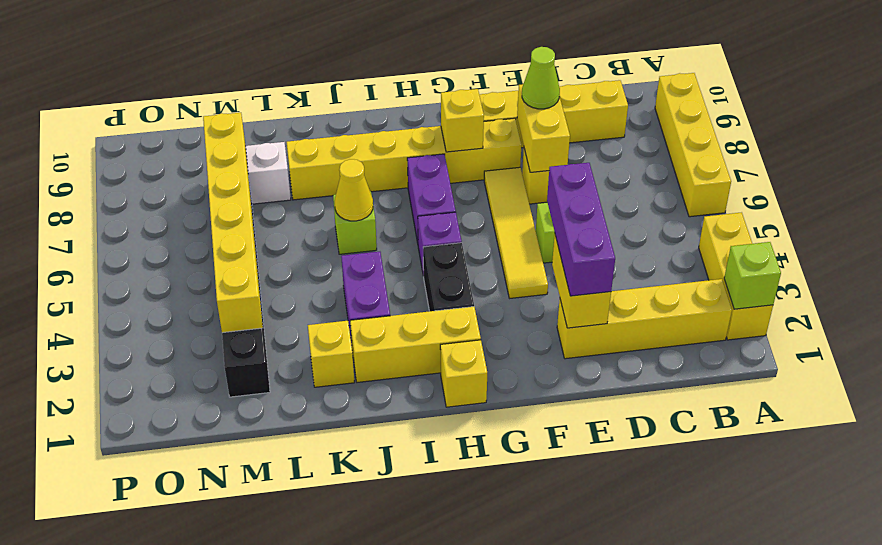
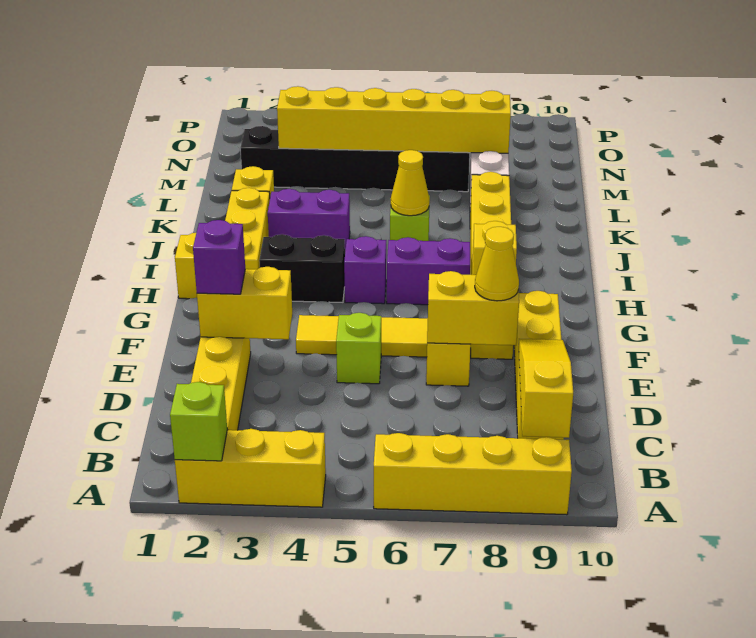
none -> yellow slope B9:D9 level 2 top B
purple brick E2:E4 level 3 -> purple brick E2 level 3
lime cone E8 level 3 -> yellow cone E8 level 3

